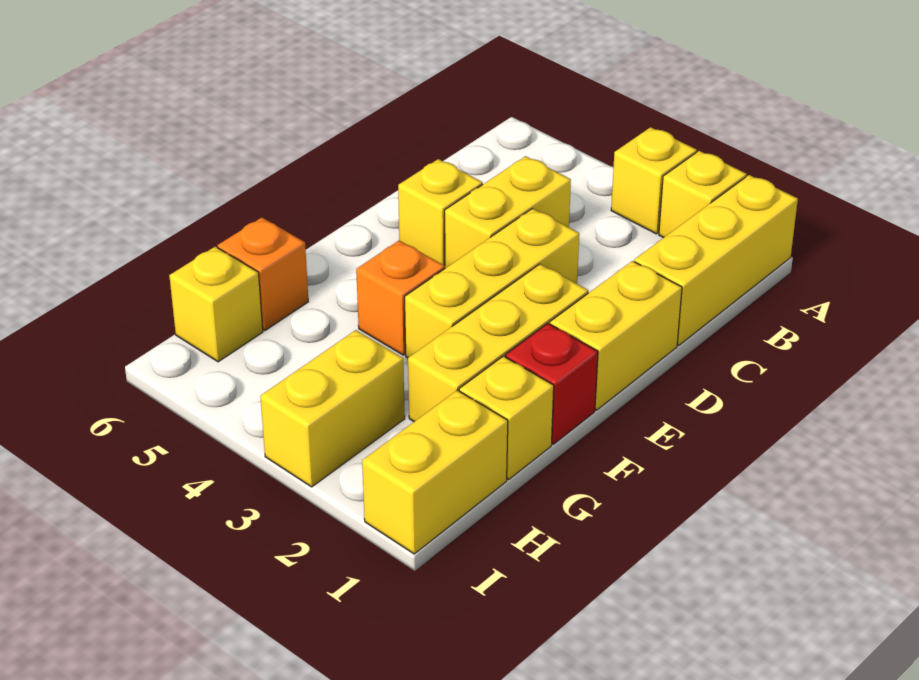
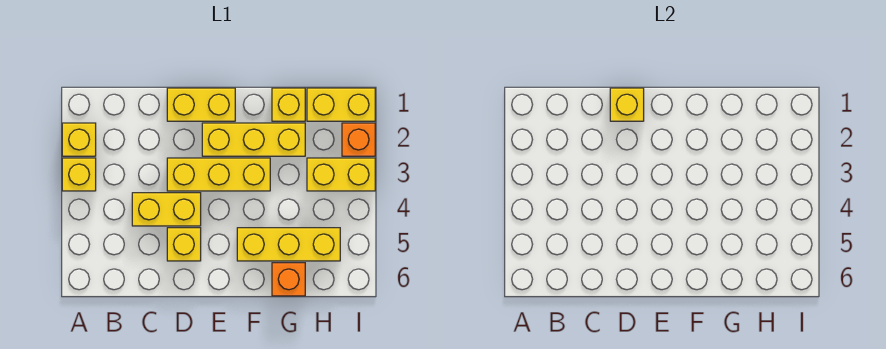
yellow brick A1:C1 level 1 -> yellow brick F5:H5 level 1
red brick F1 level 1 -> none
orange brick F4 level 1 -> orange brick I2 level 1
yellow brick H6 level 1 -> yellow brick D1 level 2

